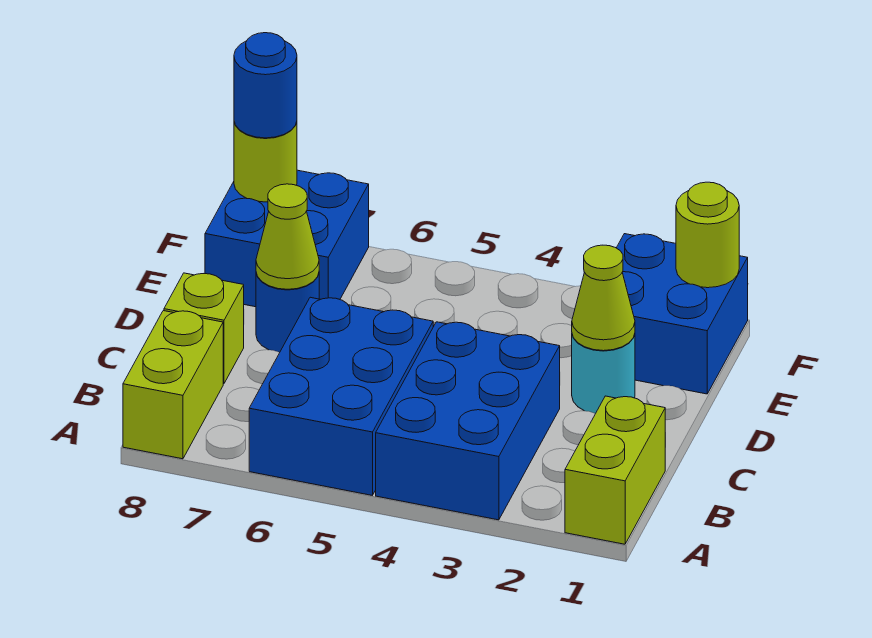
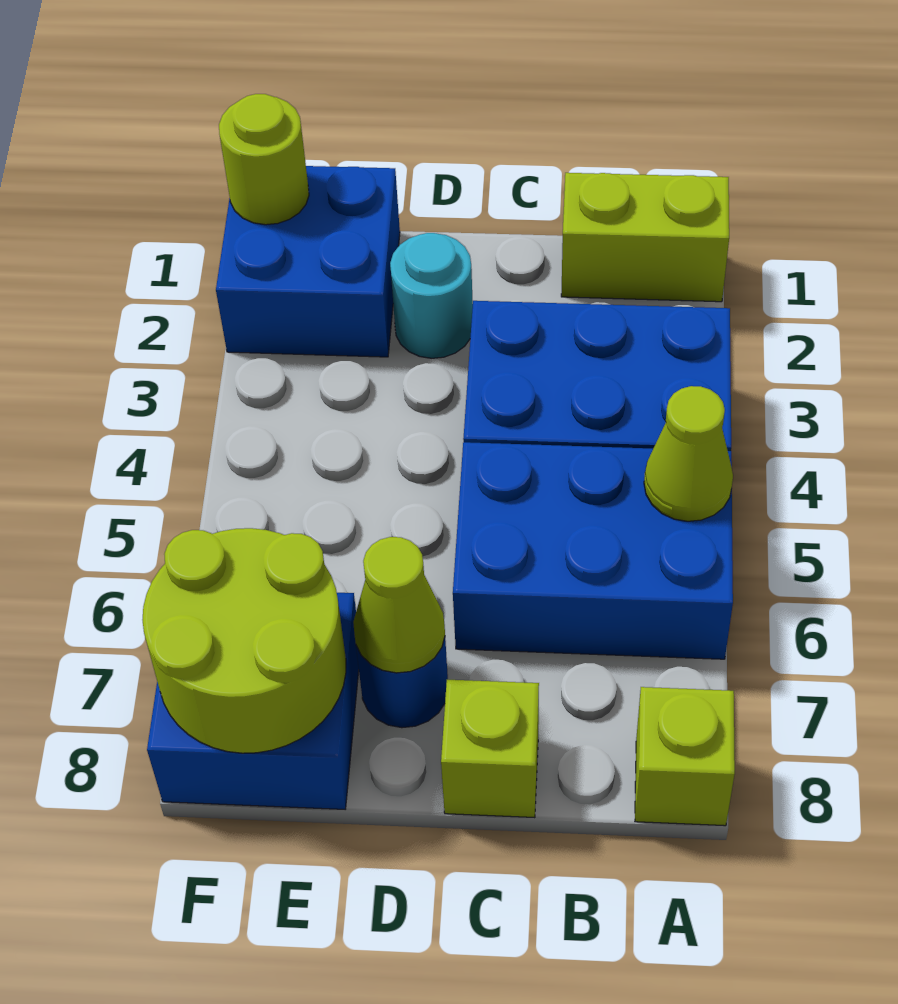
lime brick A8:B8 level 1 -> lime brick A8 level 1
lime cone D2 level 2 -> lime cone A5 level 2
lime round brick F8 level 2 -> lime round brick E7:F8 level 2
blue round brick F8 level 3 -> none

